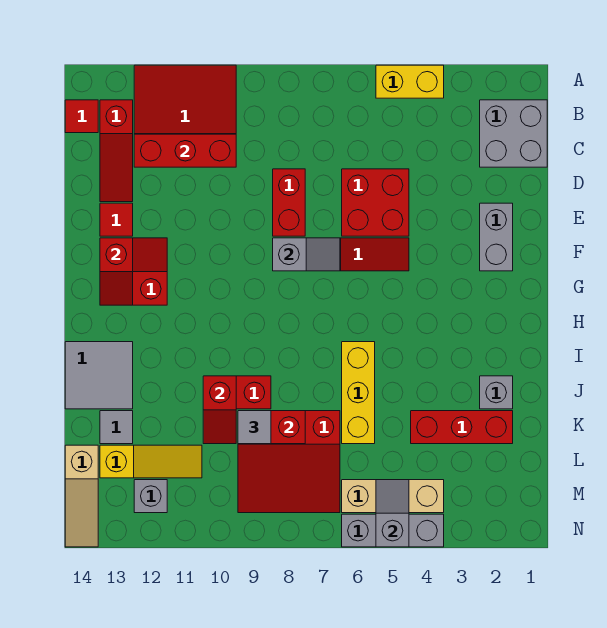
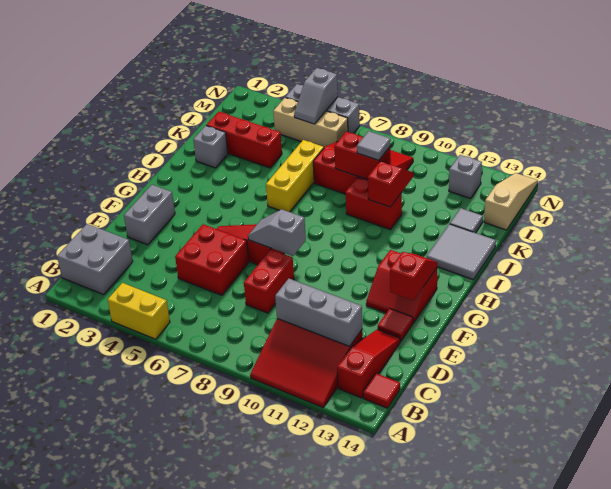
red brick C10:C12 level 2 -> grey brick C10:C12 level 2
yellow slope L11:L13 level 1 top 13 -> none

